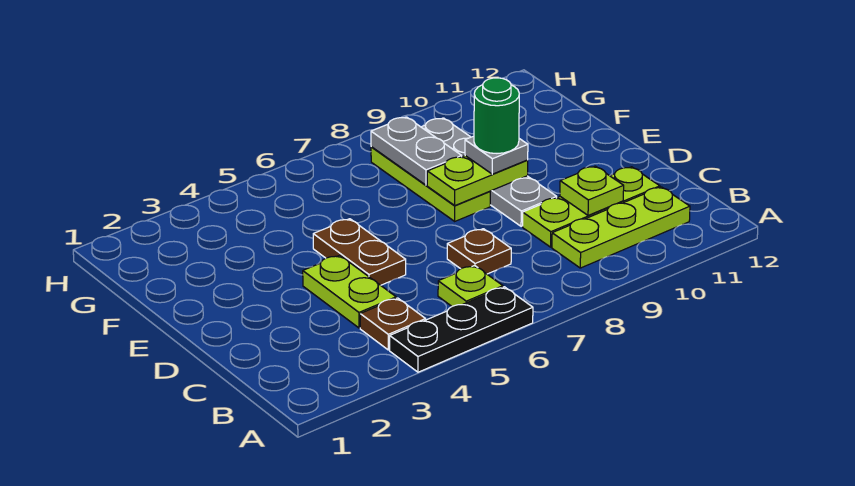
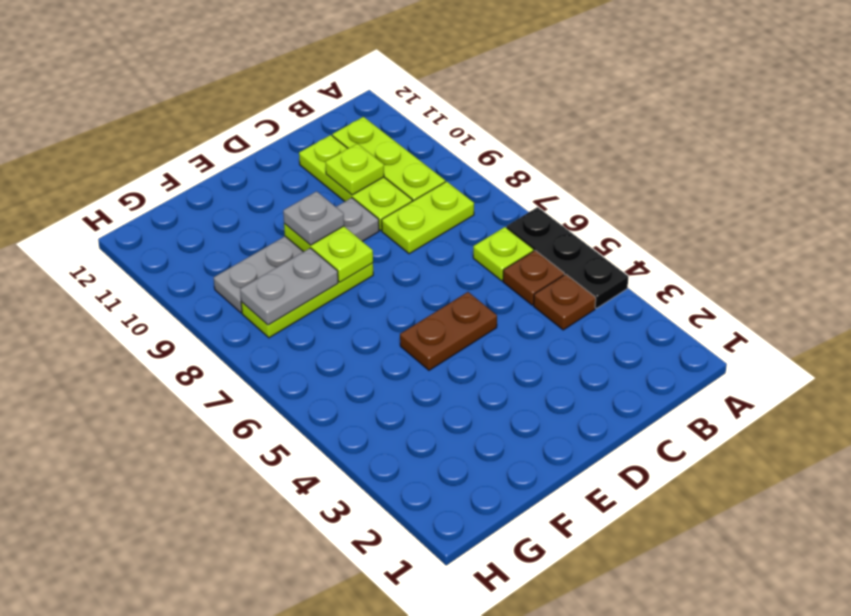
lime plate C4:D4 level 1 -> lime plate B8:C8 level 1
brown plate C7 level 1 -> brown plate B5 level 1
green round brick E9 level 4 -> none

